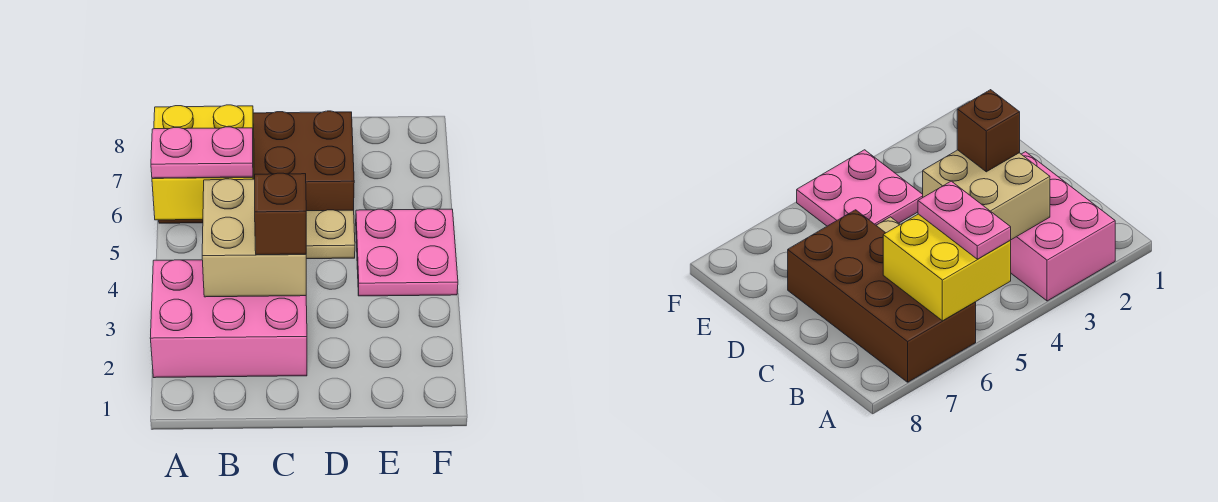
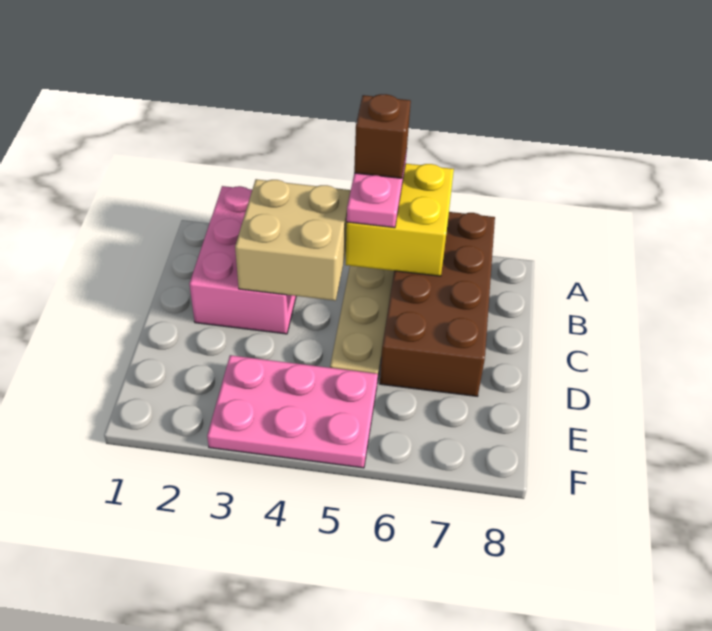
brown brick C3 level 3 -> brown brick A5 level 4
pink plate E4:F5 level 1 -> pink plate E3:F5 level 1

